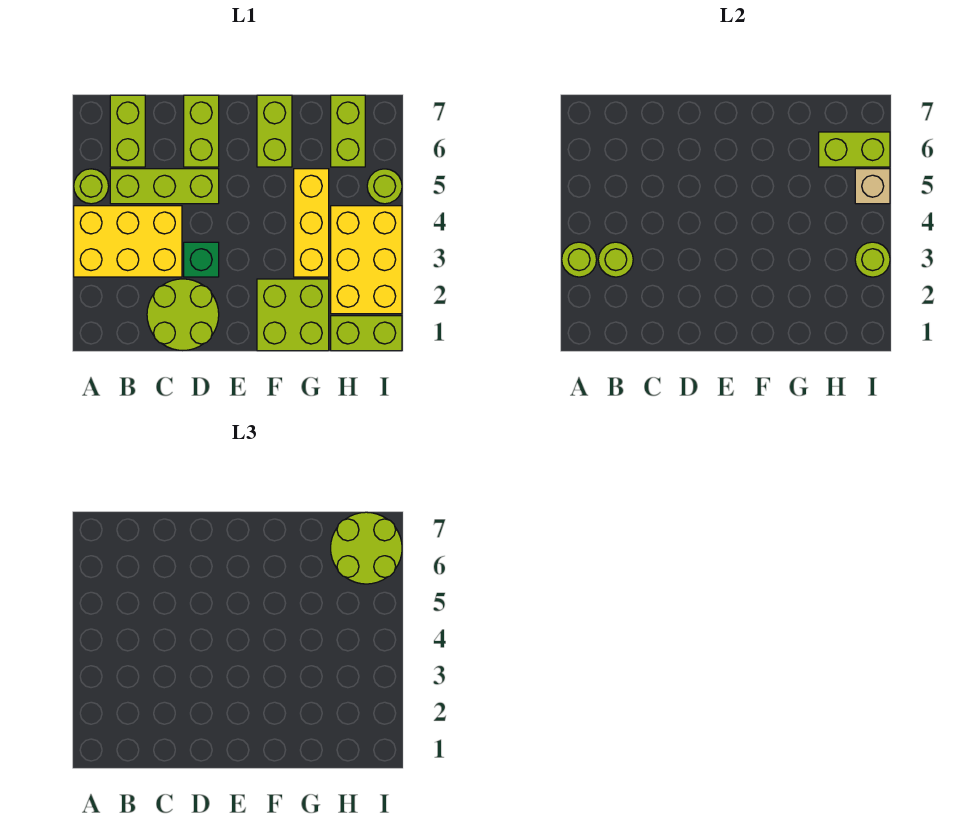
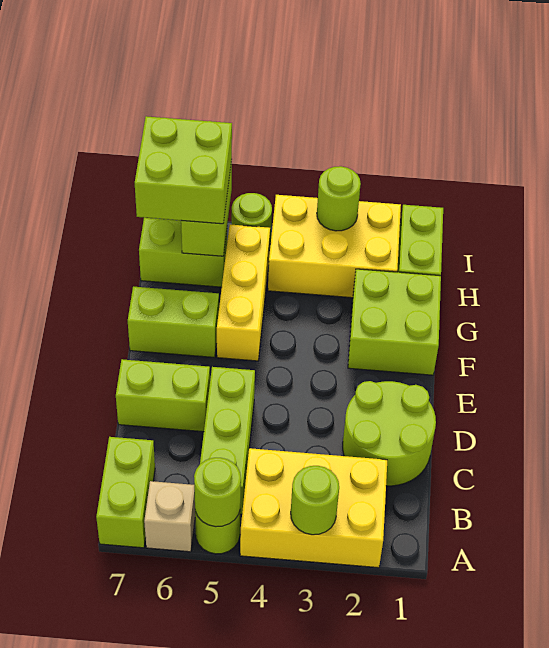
yellow brick A3:C4 level 1 -> yellow brick A2:B4 level 1
lime round brick B3 level 2 -> lime round brick A5 level 2
lime brick B6:B7 level 1 -> lime brick A7:B7 level 1
green brick D3 level 1 -> none
yellow brick G3:G5 level 1 -> yellow brick F5:H5 level 1
lime round brick H6:I7 level 3 -> lime brick H6:I7 level 3
tan brick I5 level 2 -> tan brick A6 level 1

